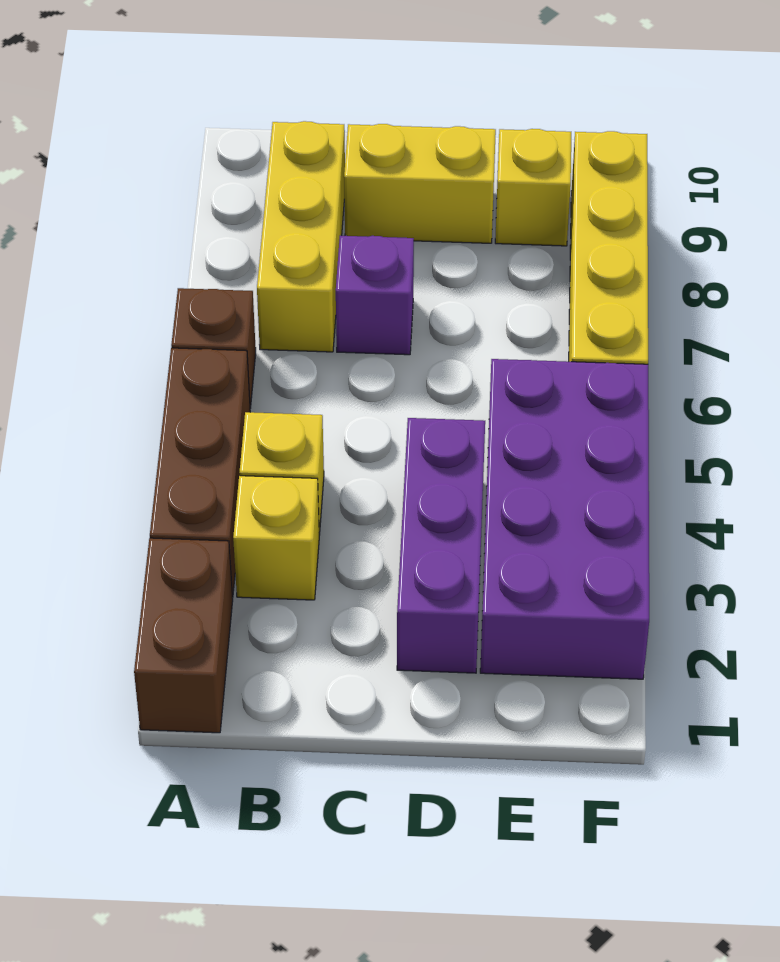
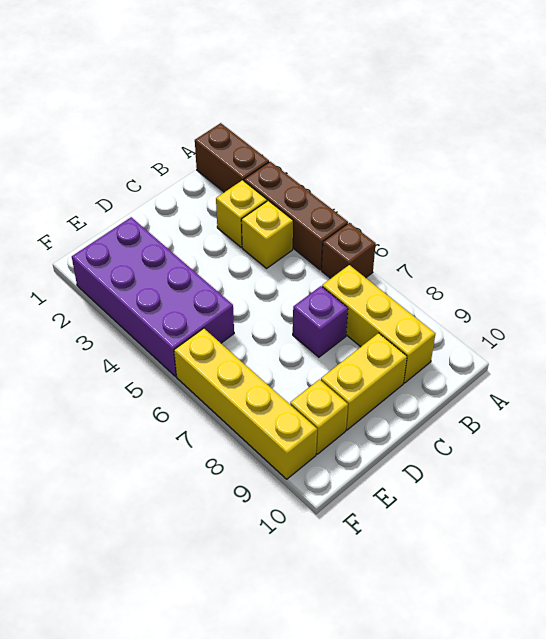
purple brick D2:D4 level 1 -> none

